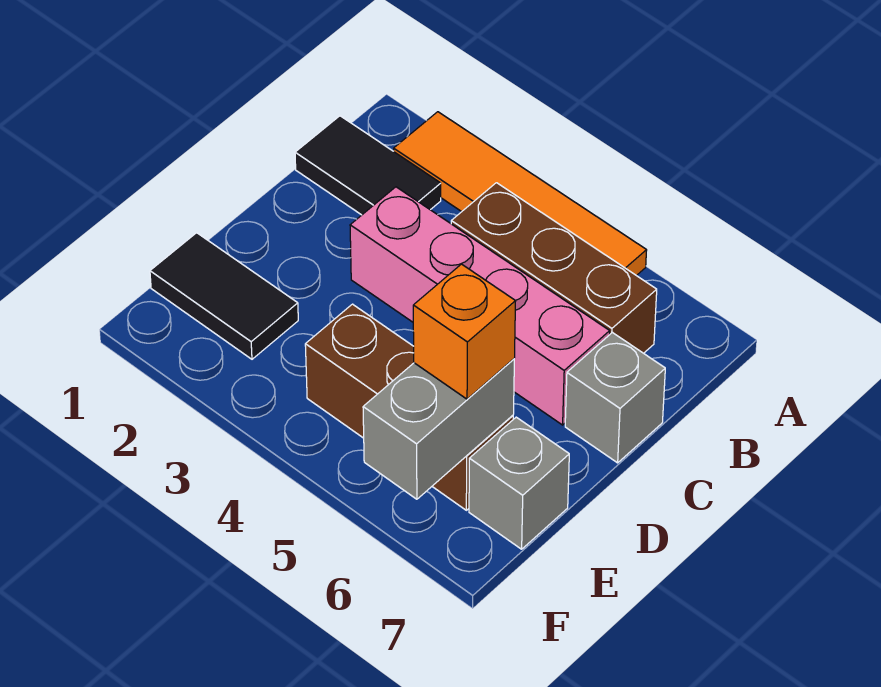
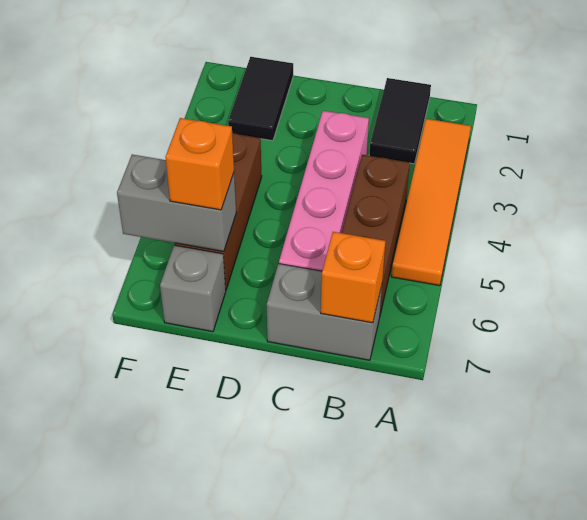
none -> orange brick B7 level 2
grey brick C7 level 1 -> grey brick B7:C7 level 1

